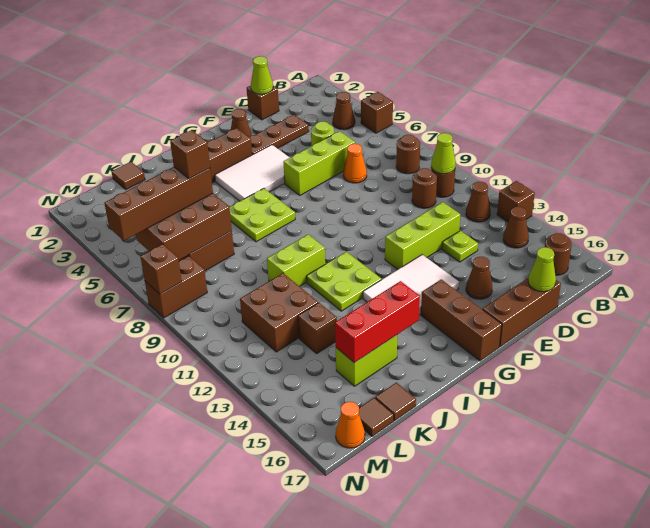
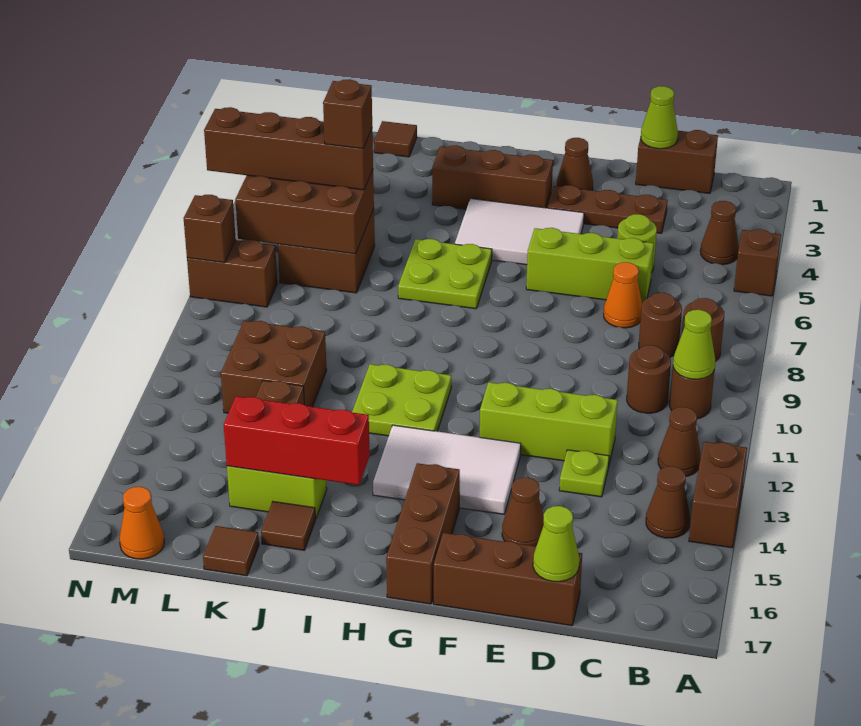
brown brick A13 level 1 -> brown brick A13:A14 level 1
brown round brick B16 level 1 -> brown round brick C8 level 1
brown brick D1 level 1 -> brown brick C1:D1 level 1
lime brick I10:J10 level 1 -> none
brown tile L17 level 1 -> brown tile J16 level 1

